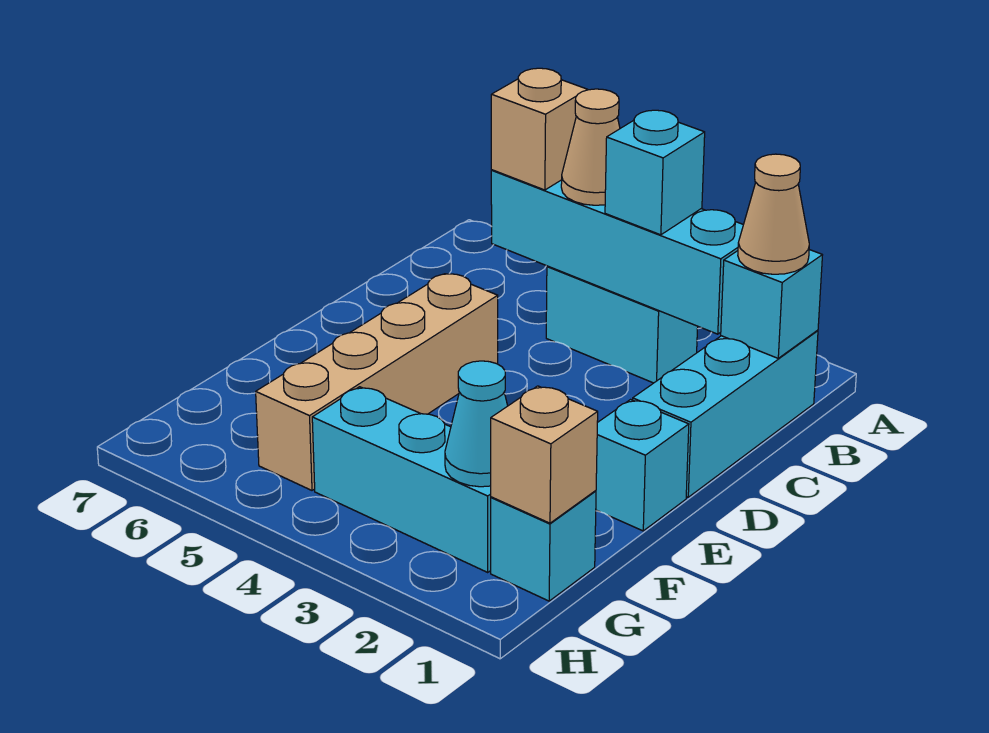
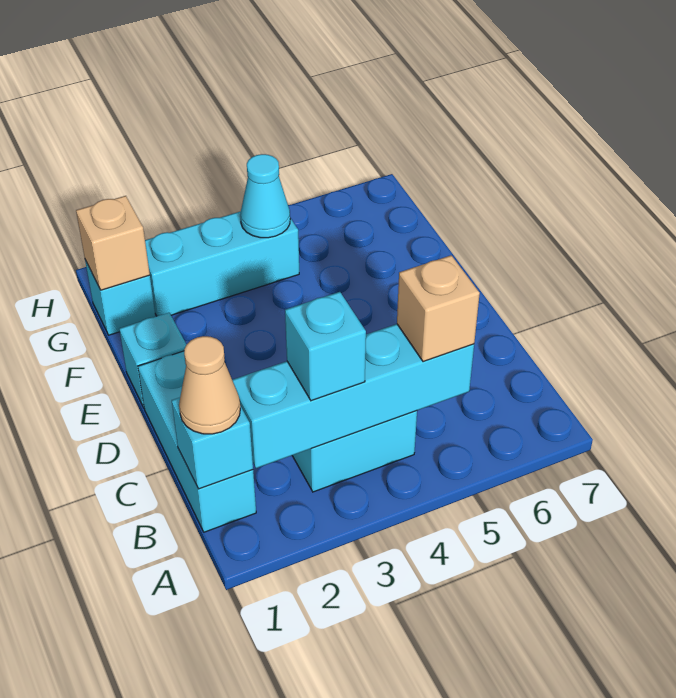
tan cone B4 level 3 -> none
tan brick D5:G5 level 1 -> none
cyan cone G2 level 2 -> cyan cone G4 level 2

